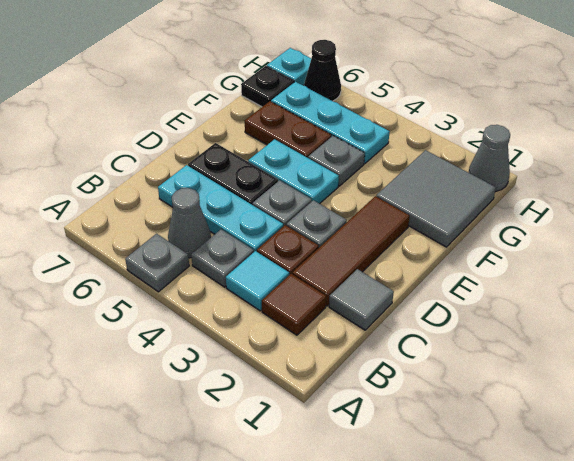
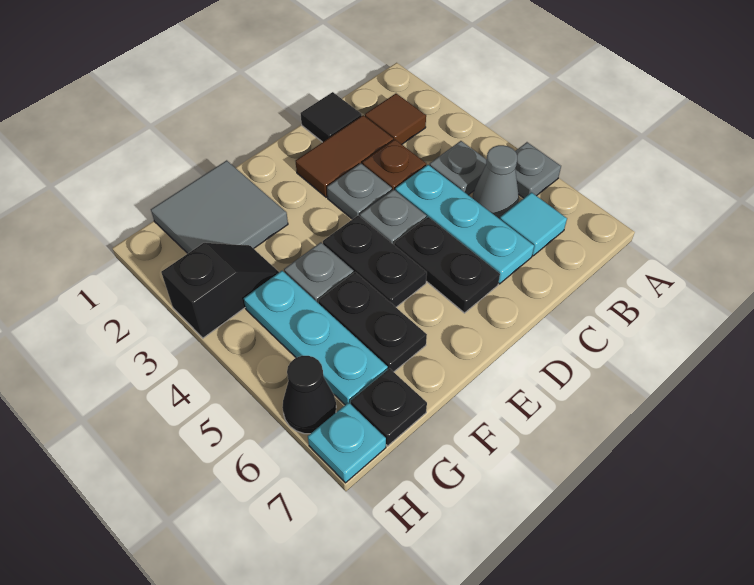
cyan tile B3 level 1 -> cyan tile B6 level 1
grey tile C1 level 1 -> black tile C1 level 1
brown tile C2:E2 level 1 -> brown tile C2:D2 level 1
cyan plate E4:E5 level 1 -> black plate E4:E5 level 1
brown plate F5:F6 level 1 -> black plate F5:F6 level 1
none -> black slope G3:H3 level 1 top H
grey cone H1 level 1 -> none

